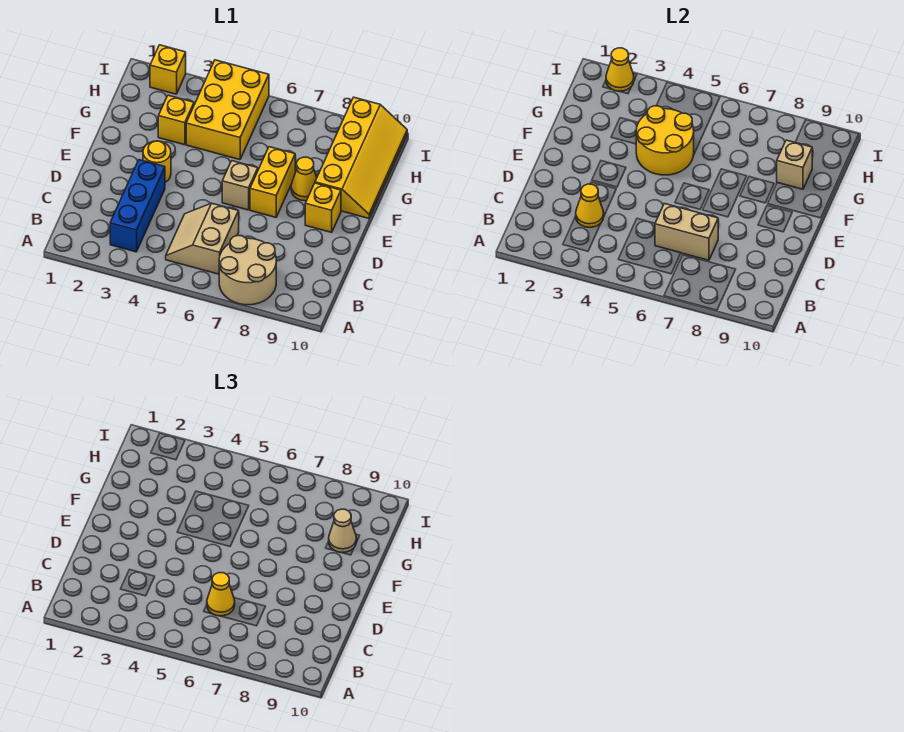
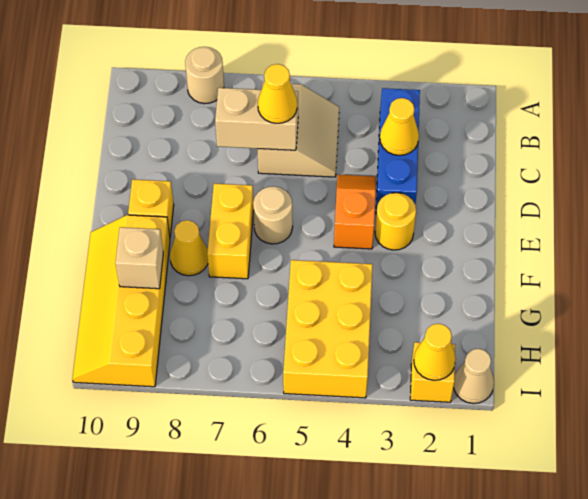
tan round brick A7:B8 level 1 -> tan round brick A8 level 1
none -> orange slope D4:E4 level 1 top E
tan brick E6 level 1 -> tan round brick E6 level 1
yellow round brick F4:G5 level 2 -> none
yellow brick G3 level 1 -> none
tan cone G9 level 3 -> tan cone I1 level 1

